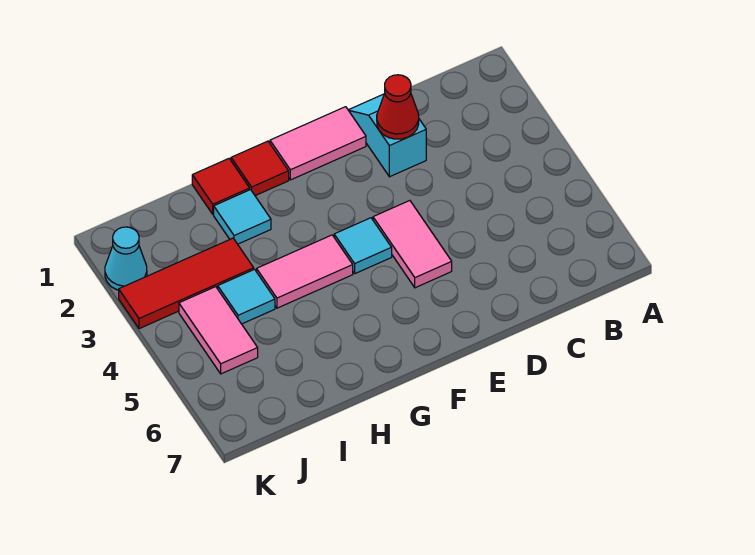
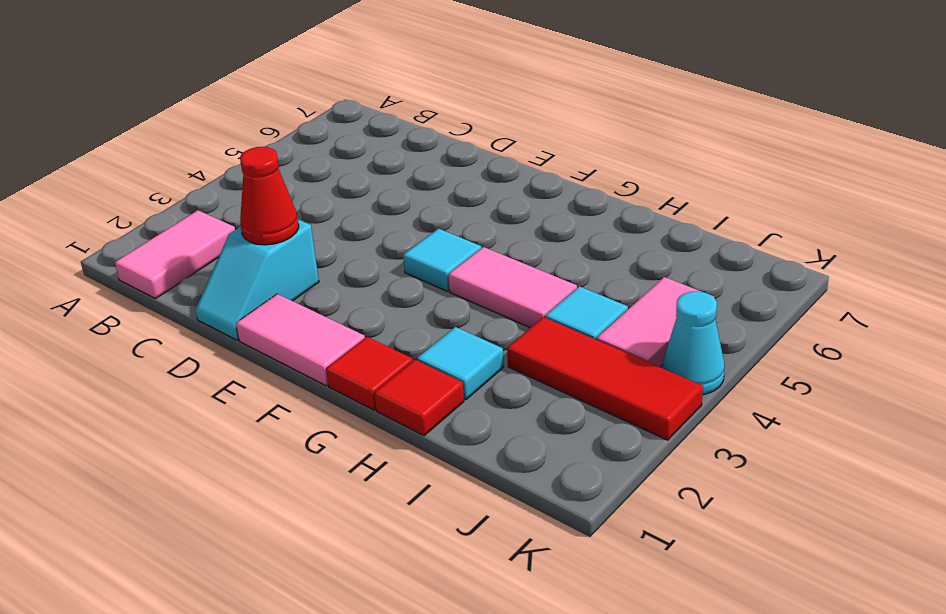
pink tile E4:E5 level 1 -> pink tile B1:B2 level 1
cyan cone K2 level 1 -> cyan cone K4 level 1

